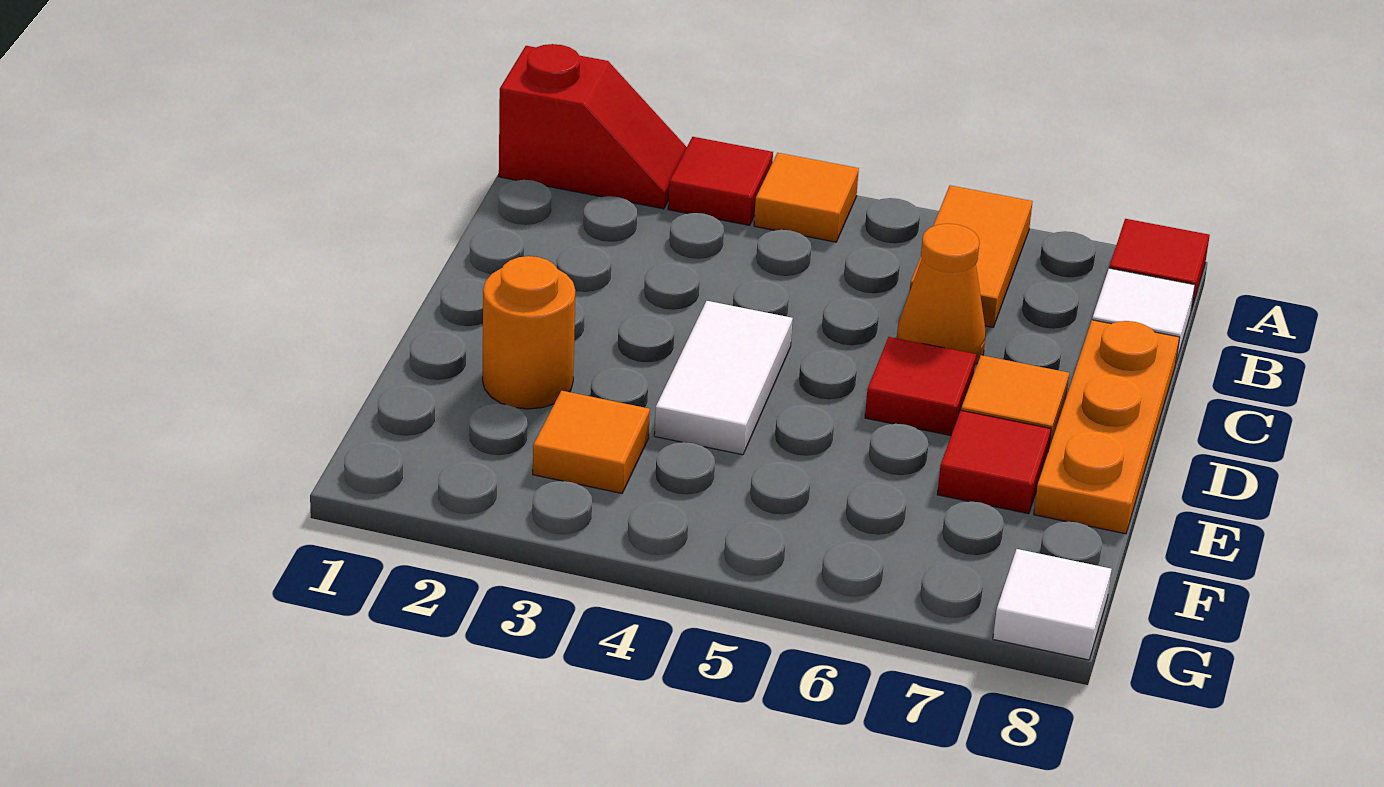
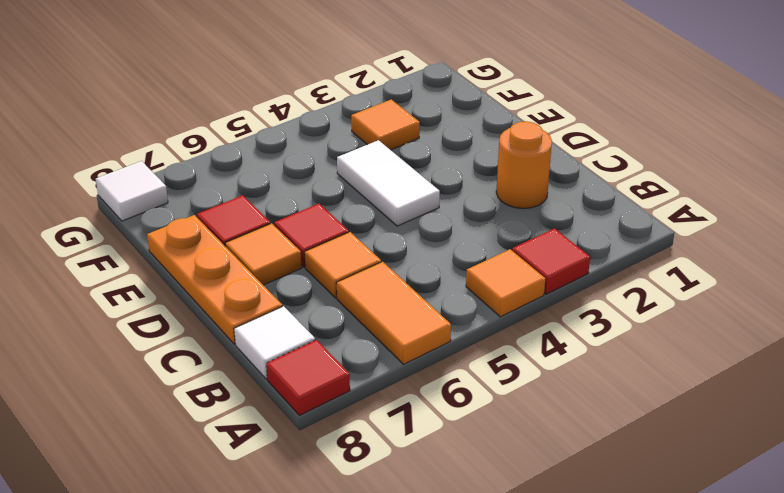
red slope A1:A2 level 1 top 1 -> none
orange cone C6 level 1 -> orange tile C6 level 1
orange round brick E2 level 1 -> orange round brick C2 level 1

